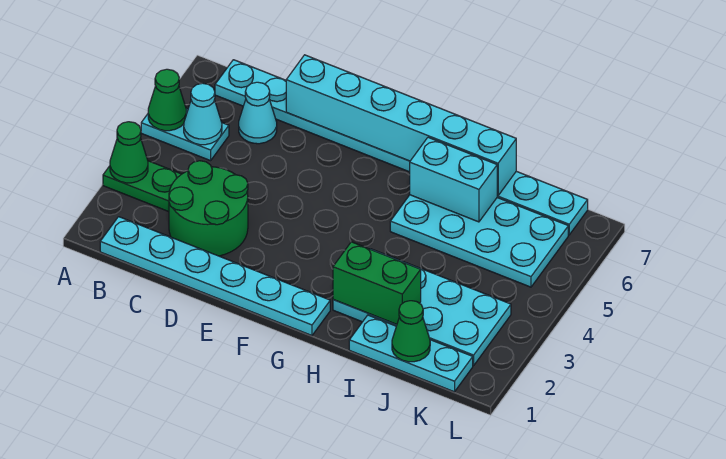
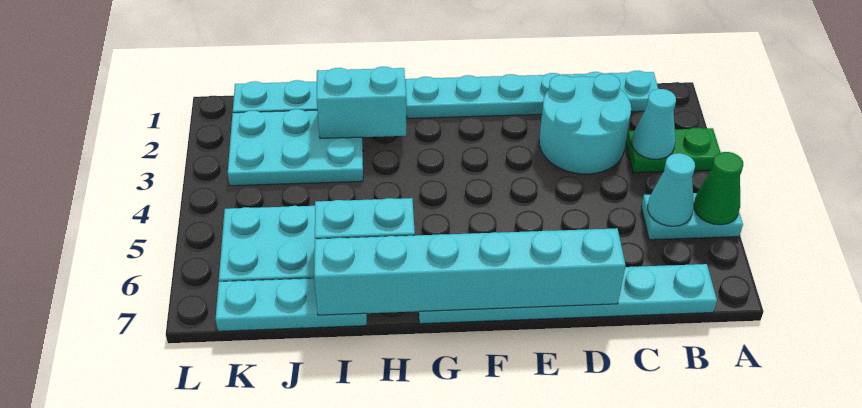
green cone A3 level 2 -> none
green round brick C2:D3 level 1 -> cyan round brick C2:D3 level 1
cyan cone C6 level 1 -> cyan cone B3 level 2
cyan plate H2:K3 level 1 -> cyan plate I2:K3 level 1
green brick H2:I2 level 2 -> cyan brick H2:I2 level 2
green cone J1 level 2 -> none

